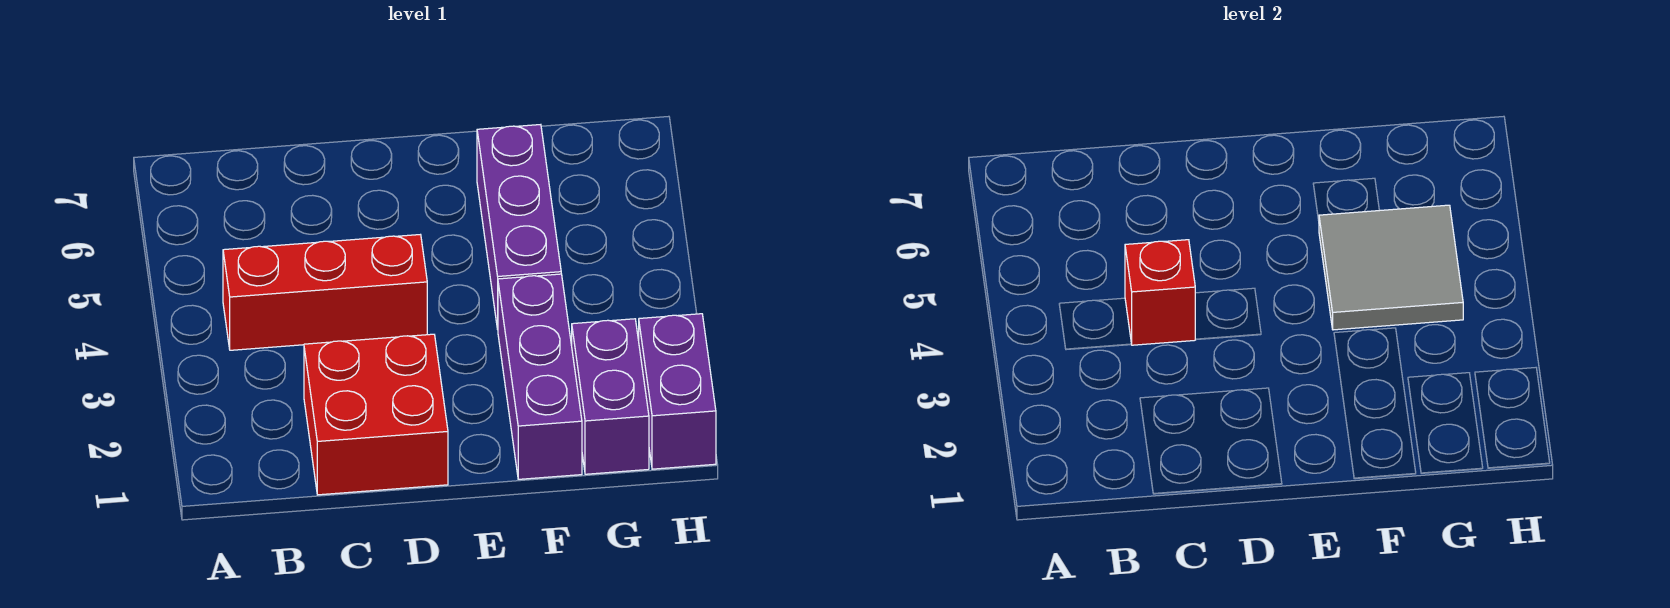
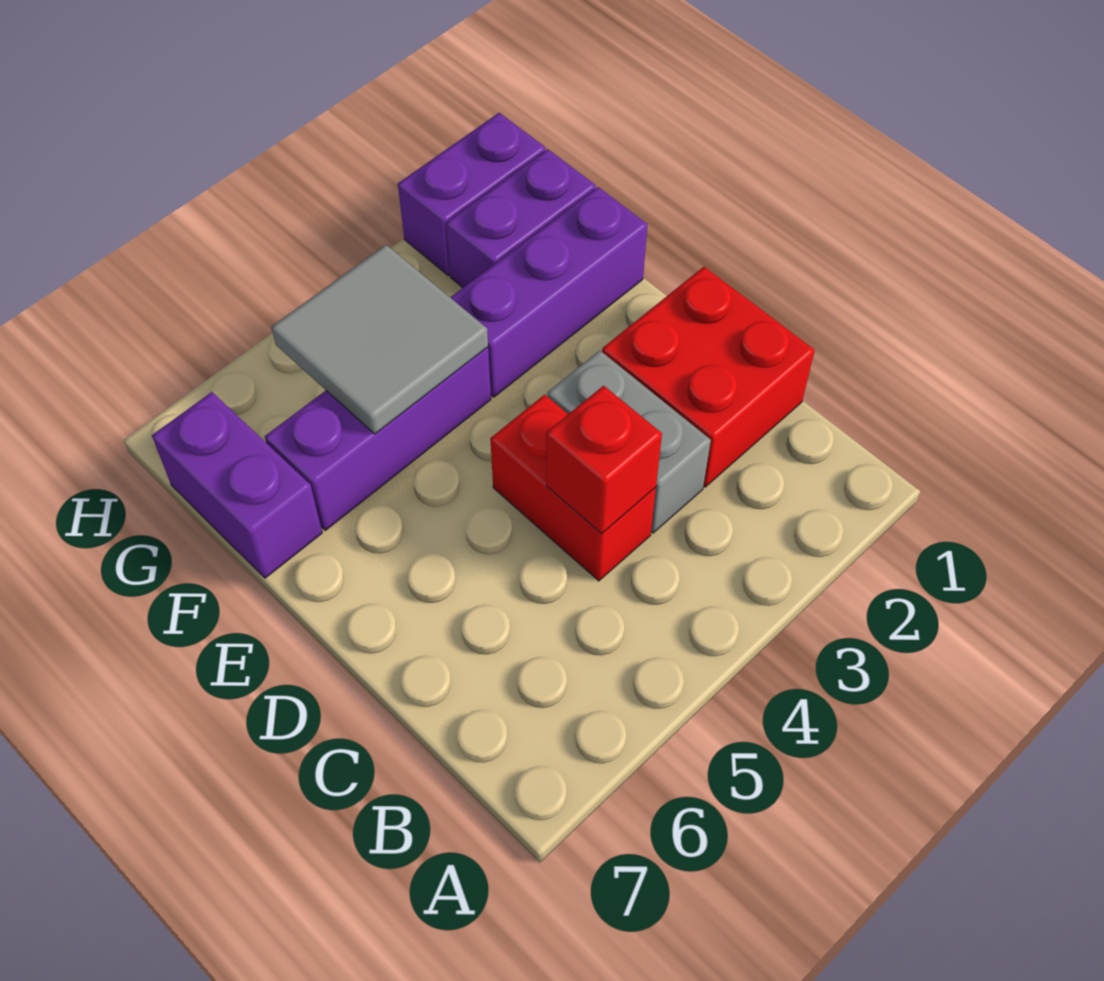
red brick B4:D4 level 1 -> red brick C4:D4 level 1
none -> grey brick C3:D3 level 1
none -> purple brick F7:G7 level 1

